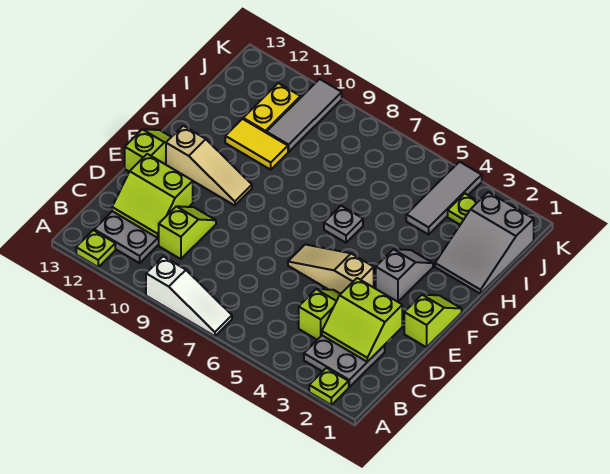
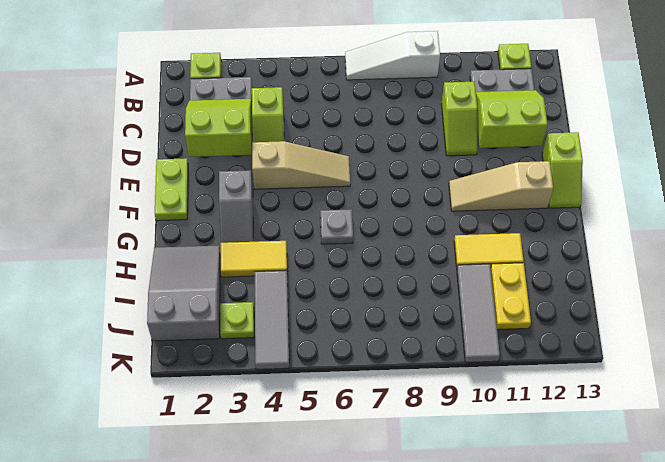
lime slope E1:F1 level 1 top E -> lime plate E1:F1 level 1
none -> yellow tile H3:H4 level 1

